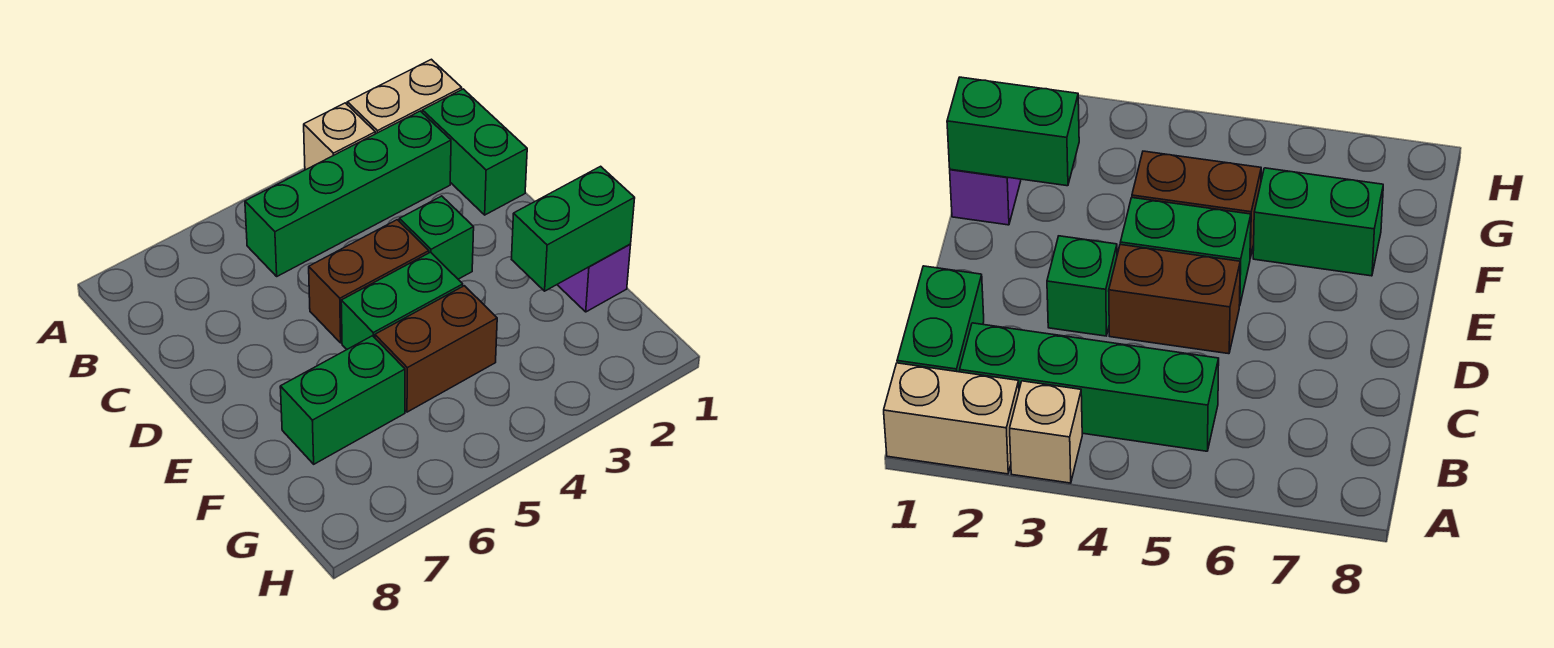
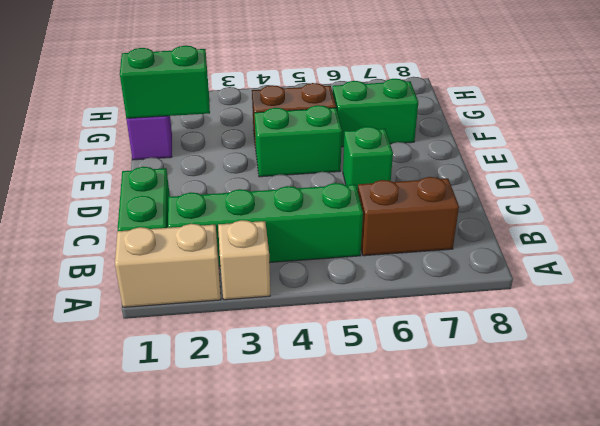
green brick D3 level 1 -> green brick D6 level 1
brown brick D4:D5 level 1 -> brown brick B6:B7 level 1

